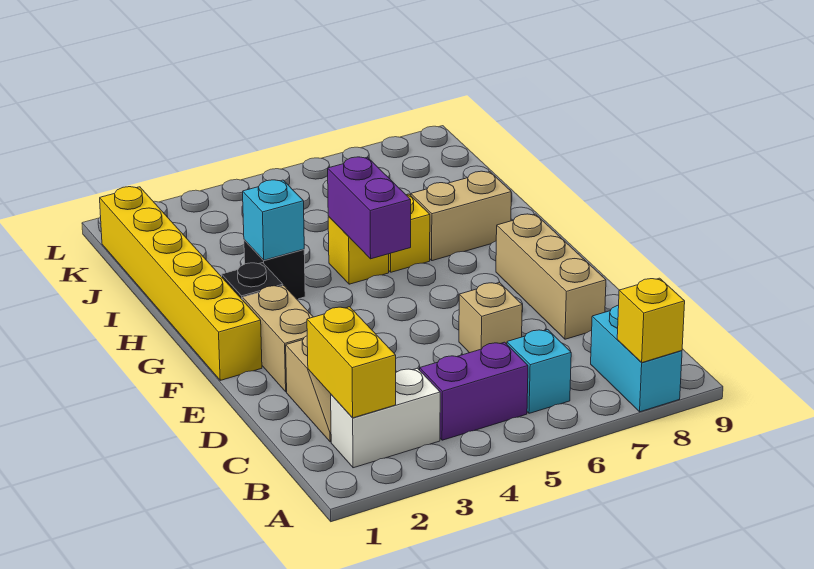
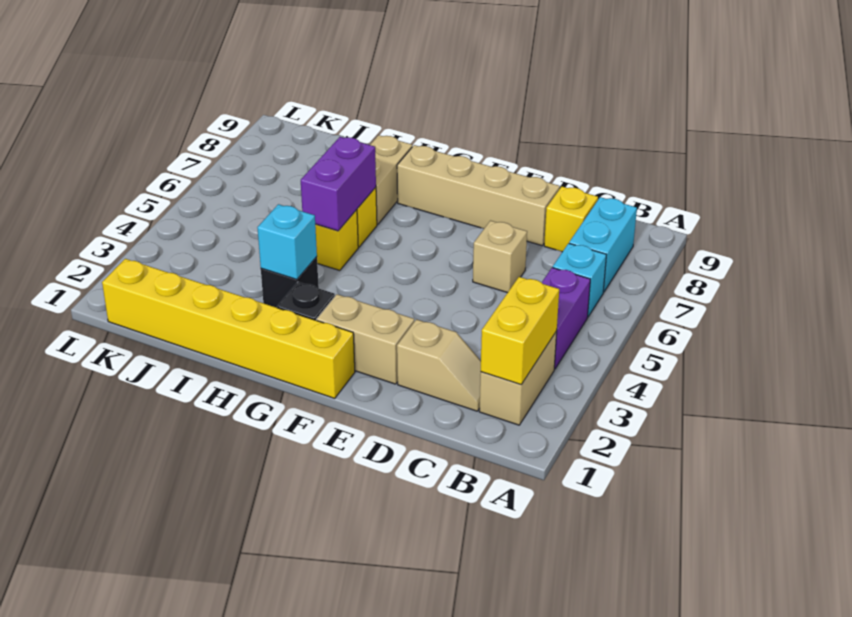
cyan brick A8:B8 level 1 -> cyan brick B7:B8 level 1
yellow brick A8 level 2 -> yellow brick C8 level 1
white brick B2:B3 level 1 -> tan brick B2:B3 level 1
yellow brick B2:C2 level 2 -> yellow brick B2:B3 level 2
tan brick D8:F8 level 1 -> tan brick D8:G8 level 1
purple brick G5:H5 level 2 -> purple brick H5:H6 level 2

